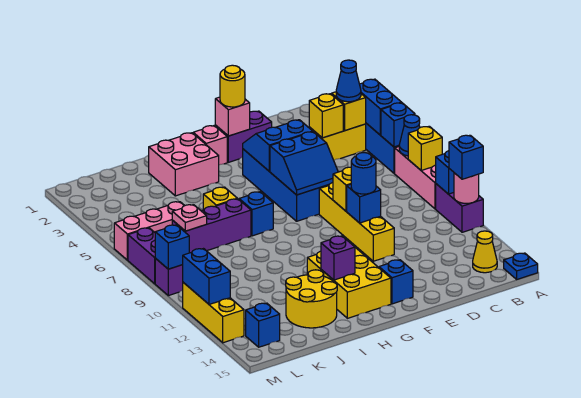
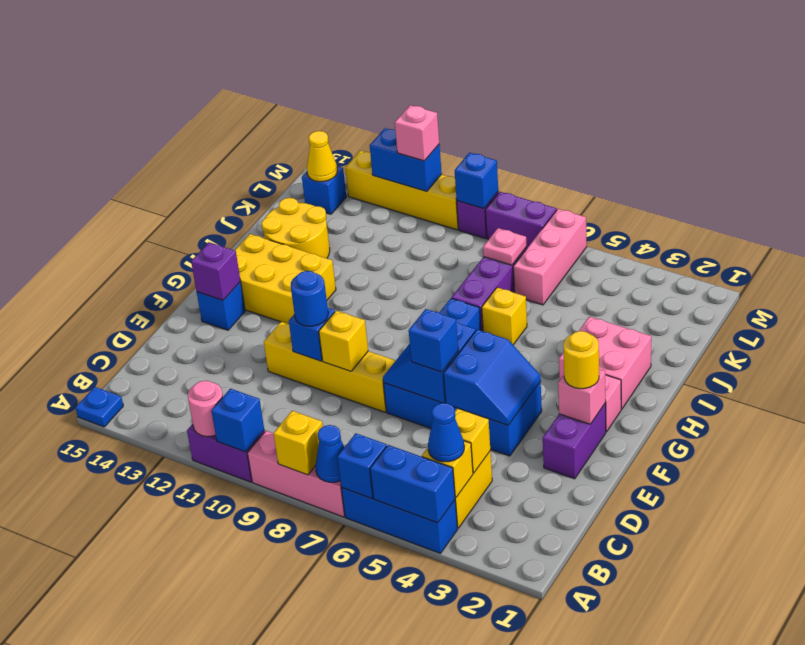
blue brick A11 level 3 -> blue brick E6 level 3
yellow cone B14 level 1 -> yellow cone L14 level 2
purple brick H13 level 2 -> purple brick F14 level 2
yellow brick M11:M13 level 1 -> yellow brick M10:M13 level 1
none -> pink brick M11 level 3

